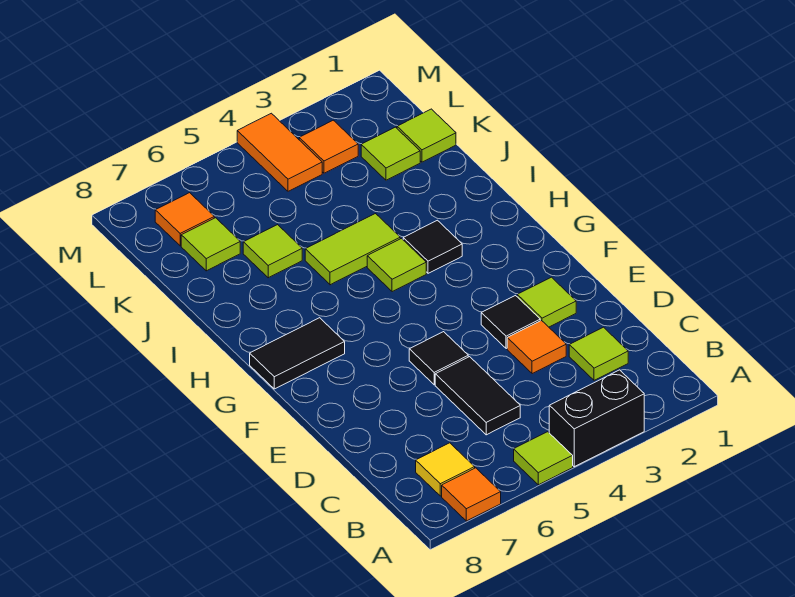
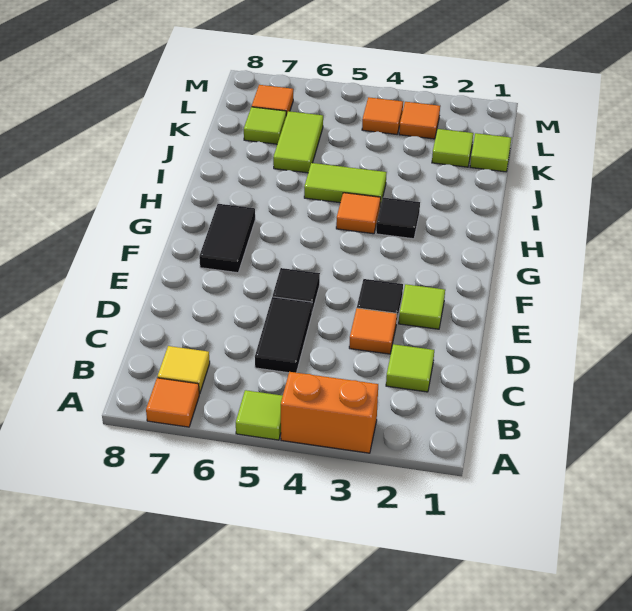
black brick A3:A4 level 1 -> orange brick A3:A4 level 1
black tile G7:G8 level 1 -> black tile F7:G7 level 1
lime tile H4 level 1 -> orange tile H4 level 1
lime tile J6 level 1 -> lime tile J6:K6 level 1
orange tile L4:M4 level 1 -> orange tile L4 level 1

